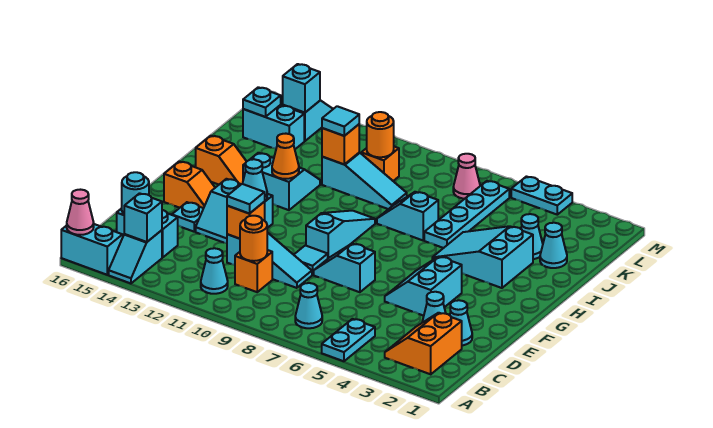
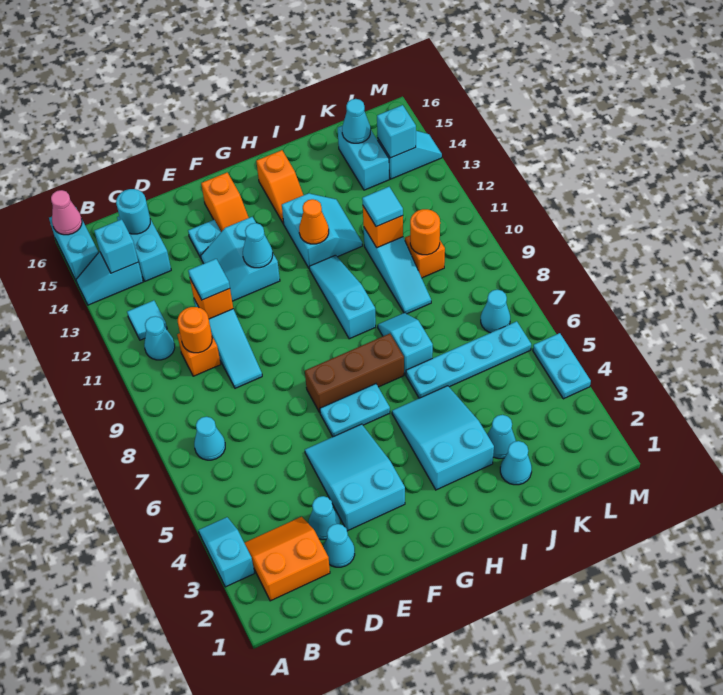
cyan plate A5:B5 level 1 -> cyan plate F6:G6 level 1
cyan slope E4:F5 level 1 top 4 -> cyan slope E3:F5 level 1 top 3
cyan slope E7:E8 level 1 top 7 -> cyan slope A3:A4 level 1 top 3
cyan tile E9 level 1 -> cyan tile B12 level 1
none -> brown brick F7:H7 level 1
cyan slope F9:H9 level 1 top F -> cyan slope H9:H11 level 1 top 9
cyan plate K15 level 2 -> cyan cone K15 level 2
pink cone L7 level 1 -> cyan cone L7 level 1

